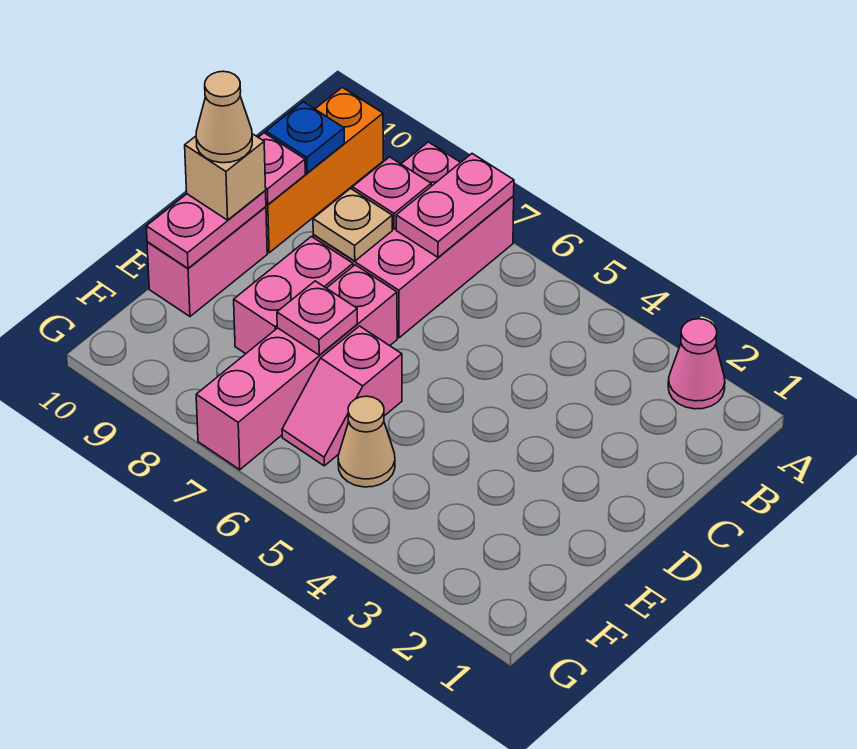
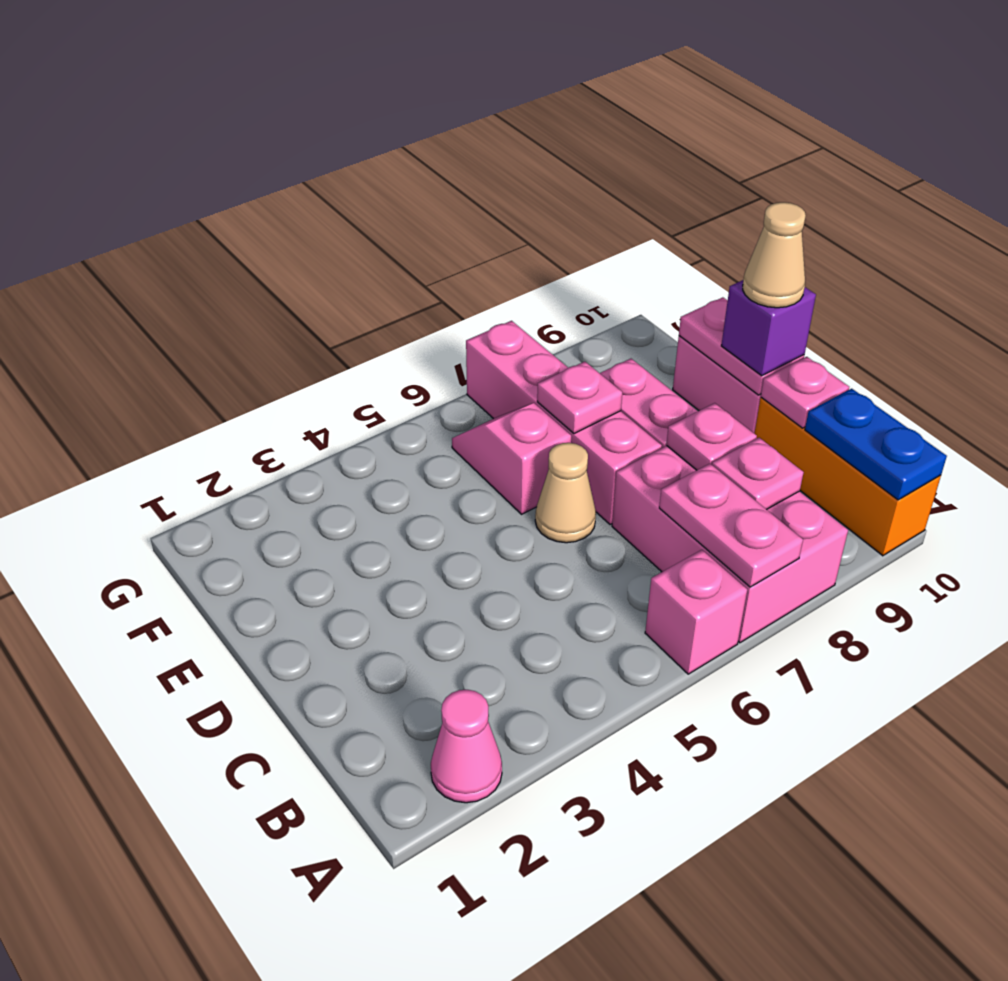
none -> pink brick A6 level 1
blue plate B10 level 2 -> blue plate A10:B10 level 2
tan plate C8 level 2 -> pink plate C8 level 2
tan brick D10 level 3 -> purple brick D10 level 3
tan cone F5 level 1 -> tan cone D6 level 1

